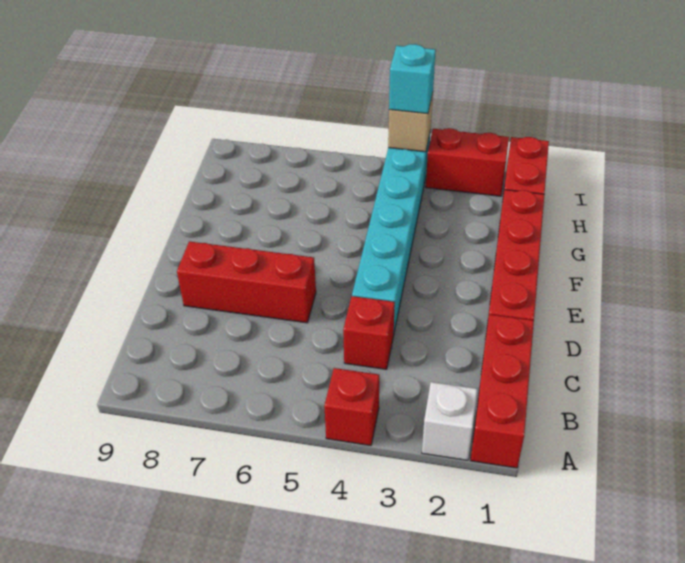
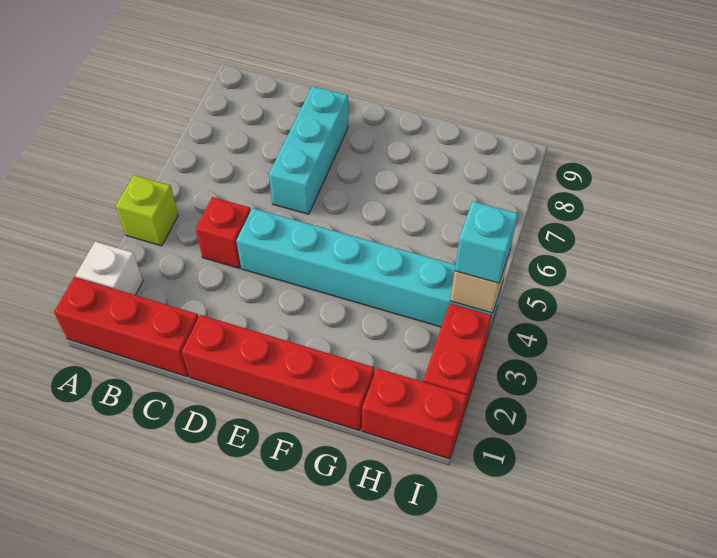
red brick A4 level 1 -> lime brick A4 level 1
red brick D6:D8 level 1 -> cyan brick D6:D8 level 1

